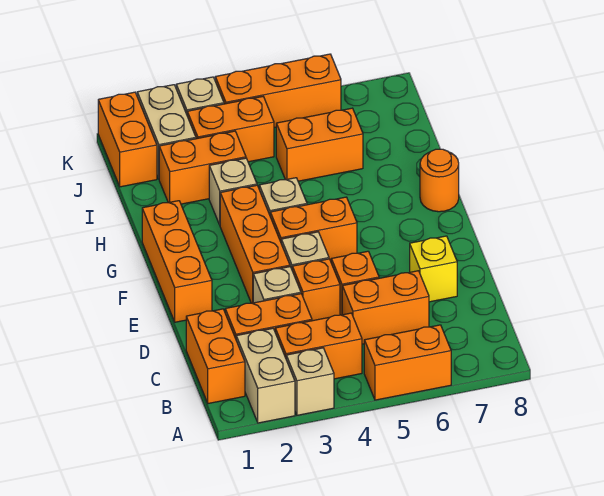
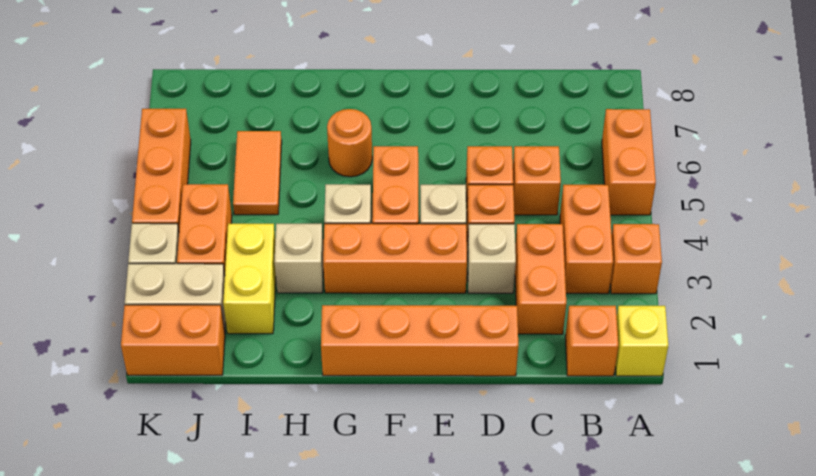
tan brick A2:B2 level 1 -> none
tan brick A3 level 1 -> orange brick A3 level 1
orange brick B1:C1 level 1 -> orange brick B1 level 1
orange brick C5:C6 level 1 -> orange brick C5 level 1
yellow brick D7 level 1 -> yellow brick A1 level 1
orange brick E1:G1 level 1 -> orange brick D1:G1 level 1
orange round brick G8 level 1 -> orange round brick G6 level 1
orange brick I2:I3 level 1 -> yellow brick I2:I3 level 1
orange brick I5:I6 level 1 -> orange tile I5:I6 level 1

